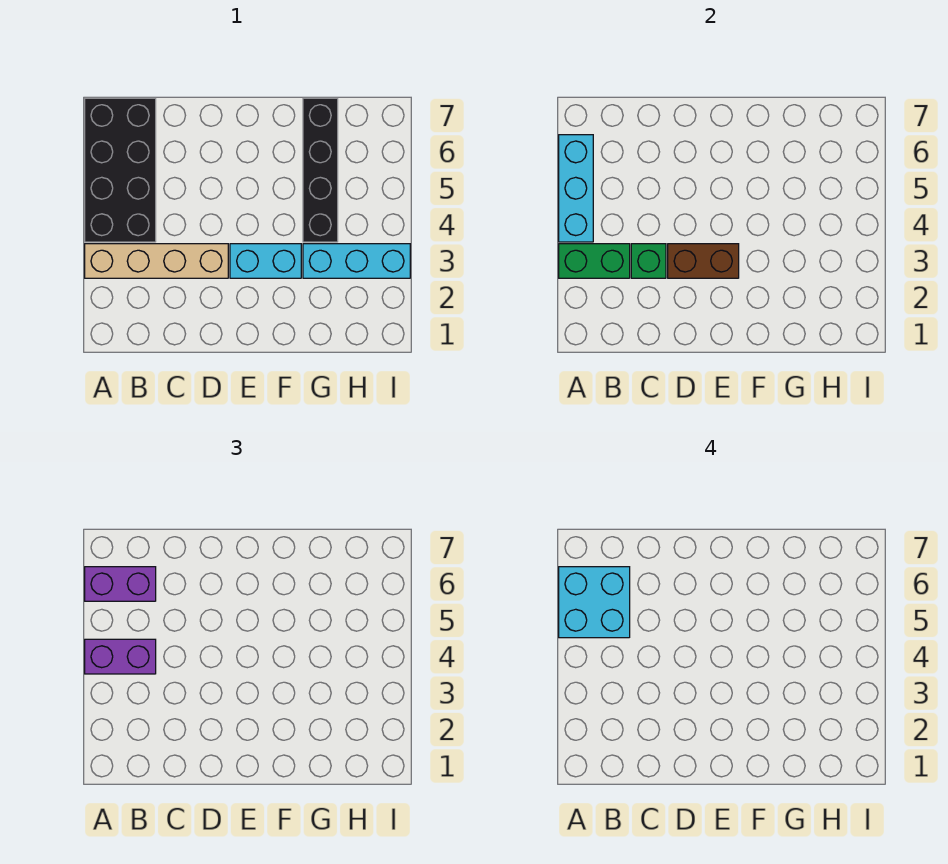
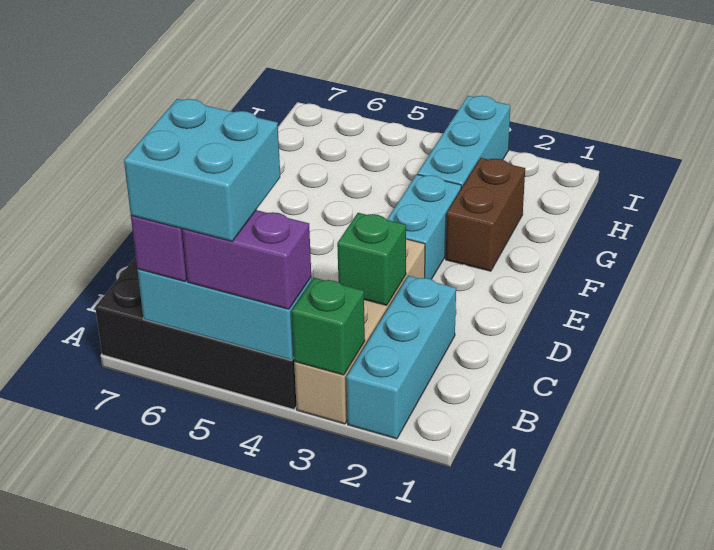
none -> cyan brick A2:C2 level 1
green brick A3:B3 level 2 -> green brick A3 level 2
purple brick A4:B4 level 3 -> purple brick A4:A5 level 3
brown brick D3:E3 level 2 -> brown brick F2:G2 level 1
black brick G4:G7 level 1 -> none

